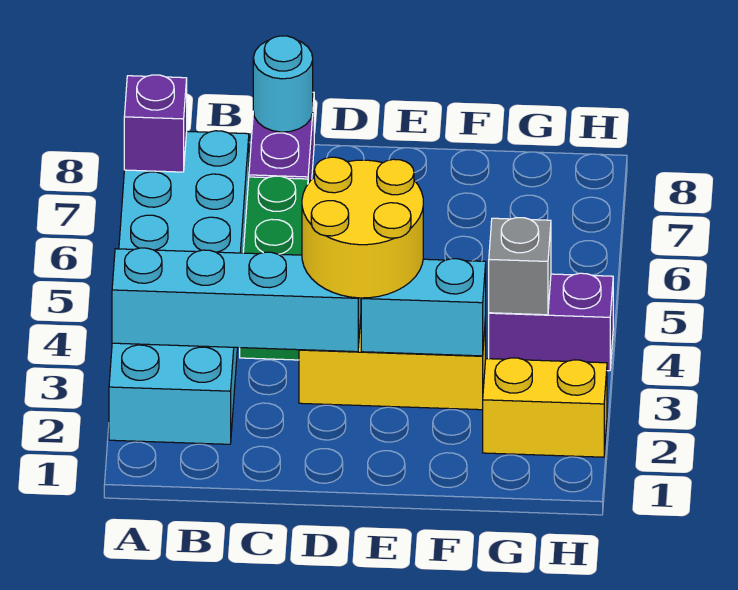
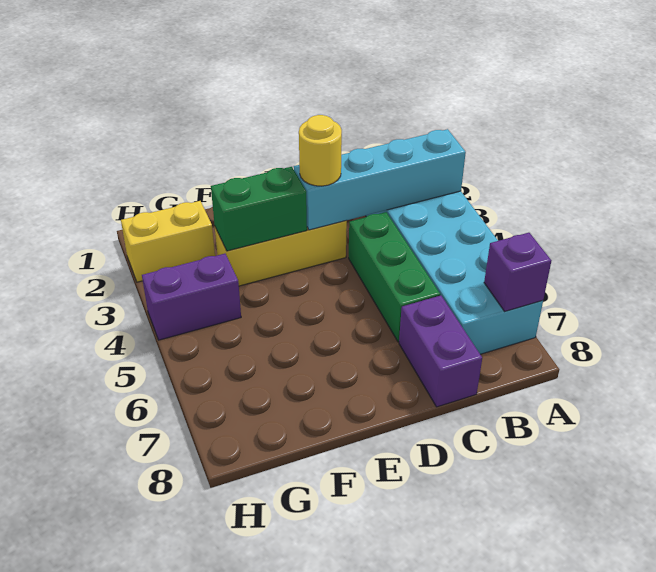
cyan round brick C8 level 2 -> none
yellow round brick D3:E4 level 3 -> yellow round brick D3 level 3
cyan brick E3:F3 level 2 -> green brick E3:F3 level 2
grey brick G4 level 2 -> none

